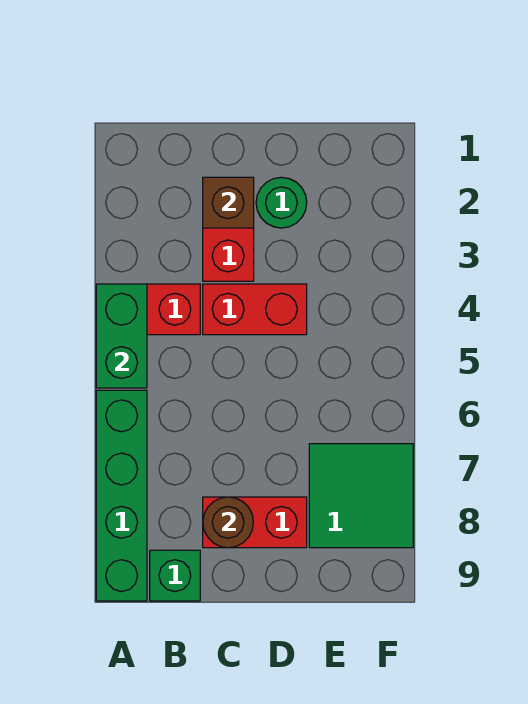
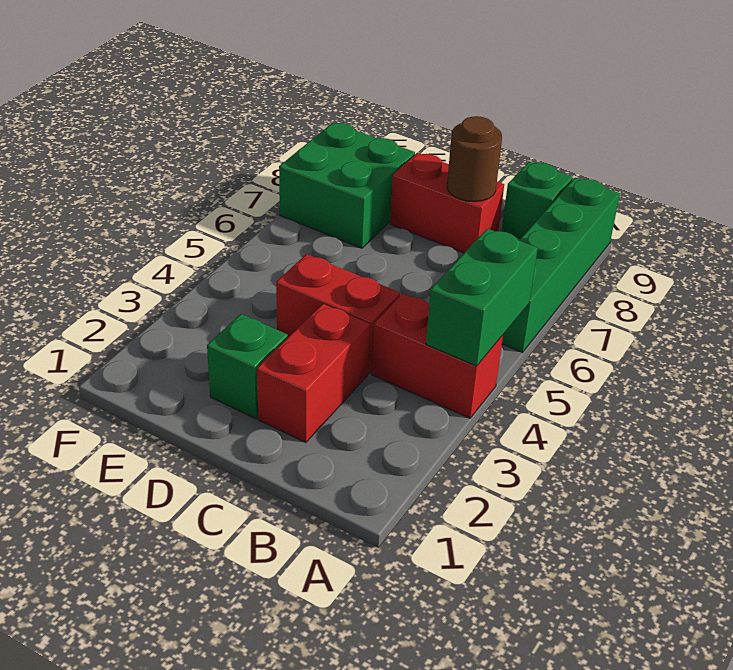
brown brick C2 level 2 -> none
green round brick D2 level 1 -> green brick D2 level 1
green tile E7:F8 level 1 -> green brick E7:F8 level 1

